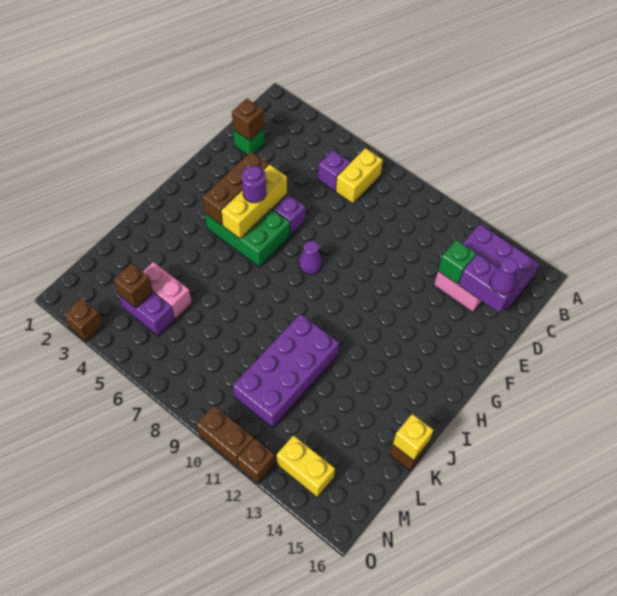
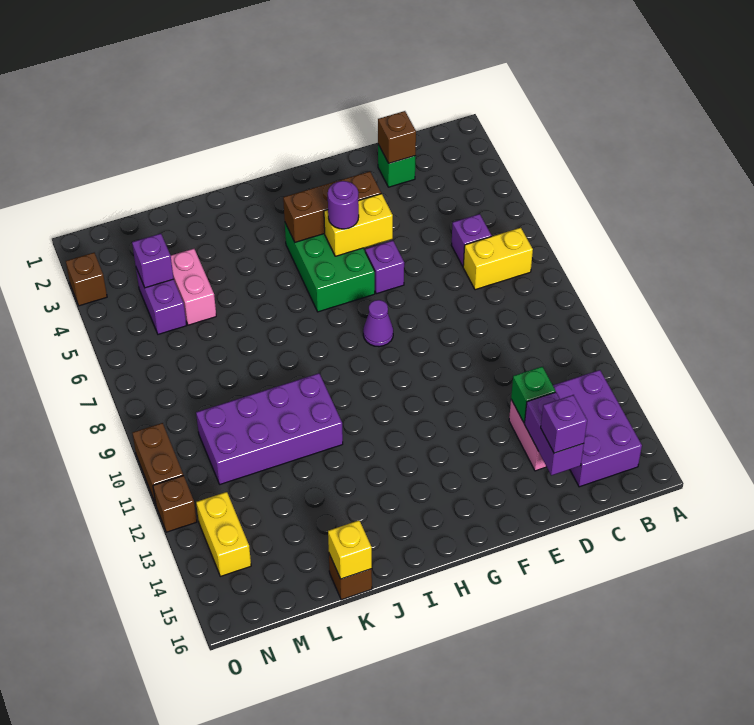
purple cone D15 level 3 -> purple brick D15 level 3
yellow brick F5:H5 level 2 -> yellow brick F5:G5 level 2
brown brick M4 level 2 -> purple brick M4 level 2

